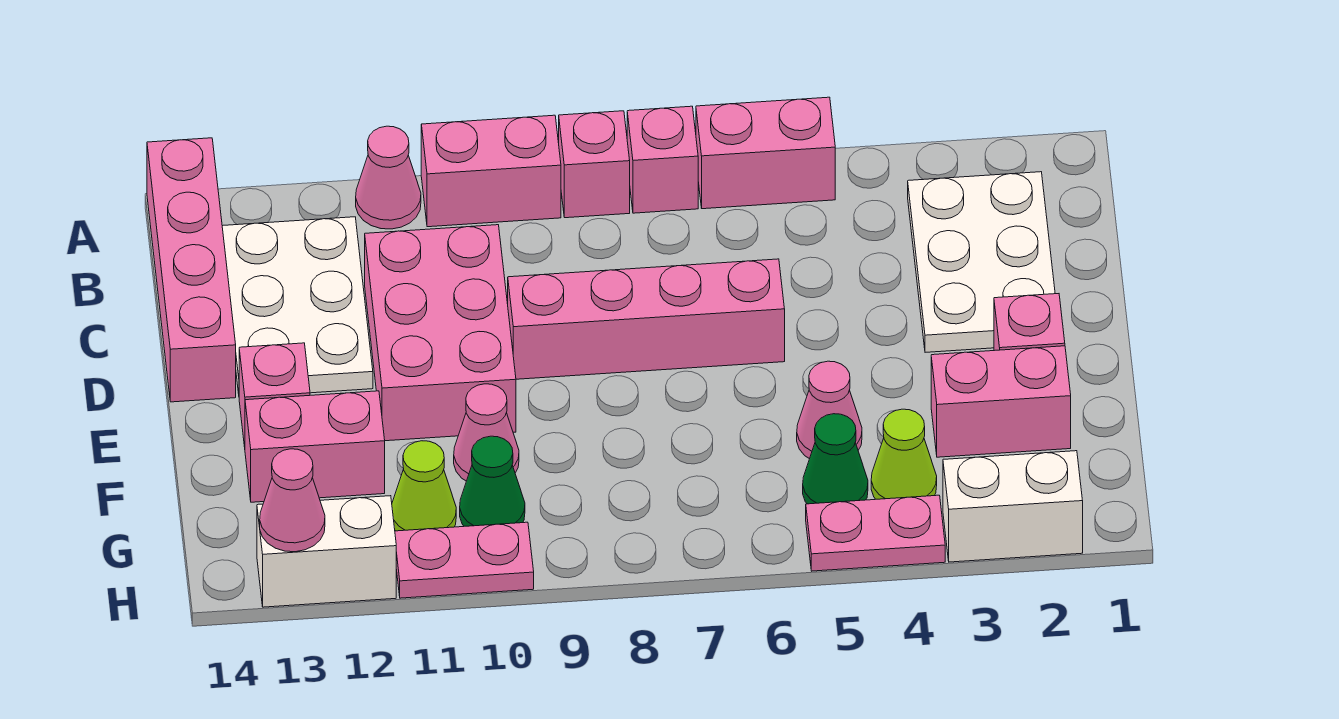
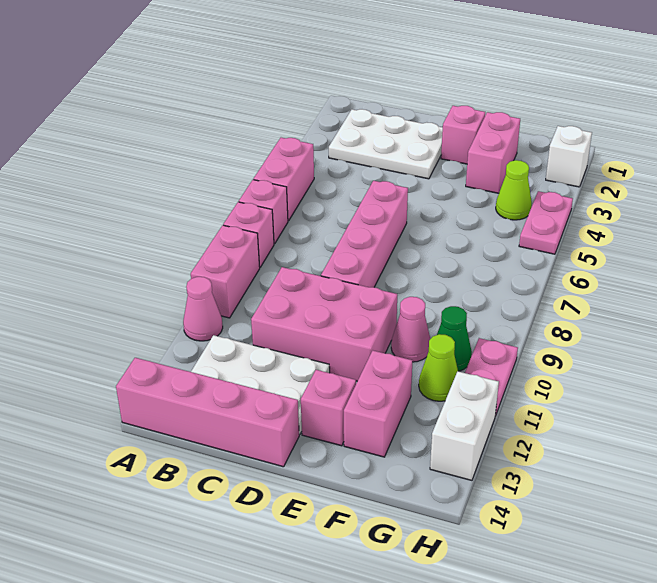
pink cone F5 level 1 -> none
green cone G5 level 1 -> none
white brick H2:H3 level 1 -> white brick H2 level 1
pink cone H13 level 2 -> none

